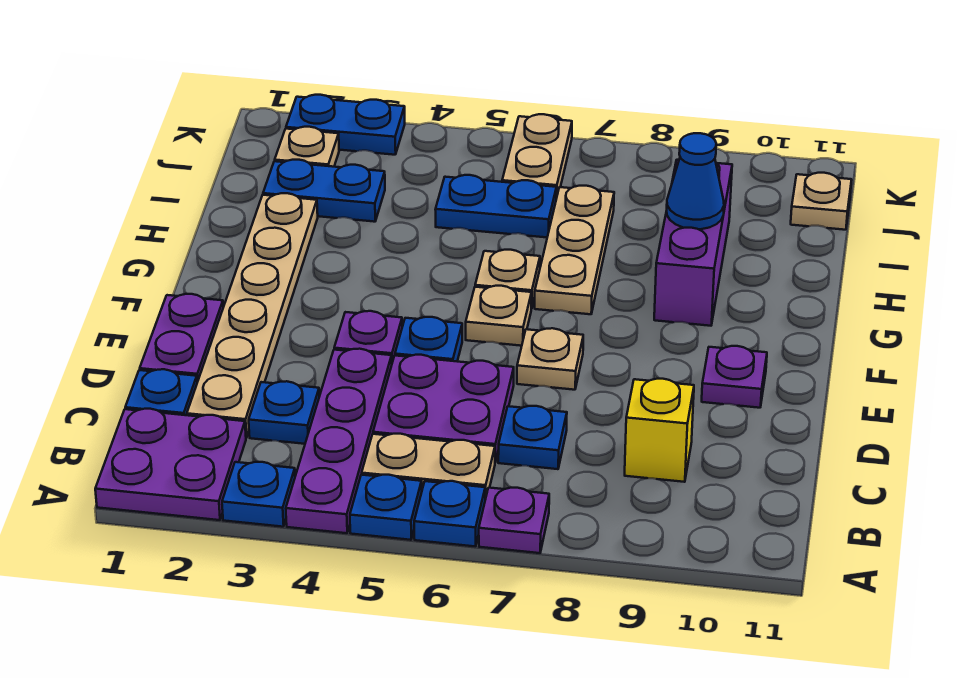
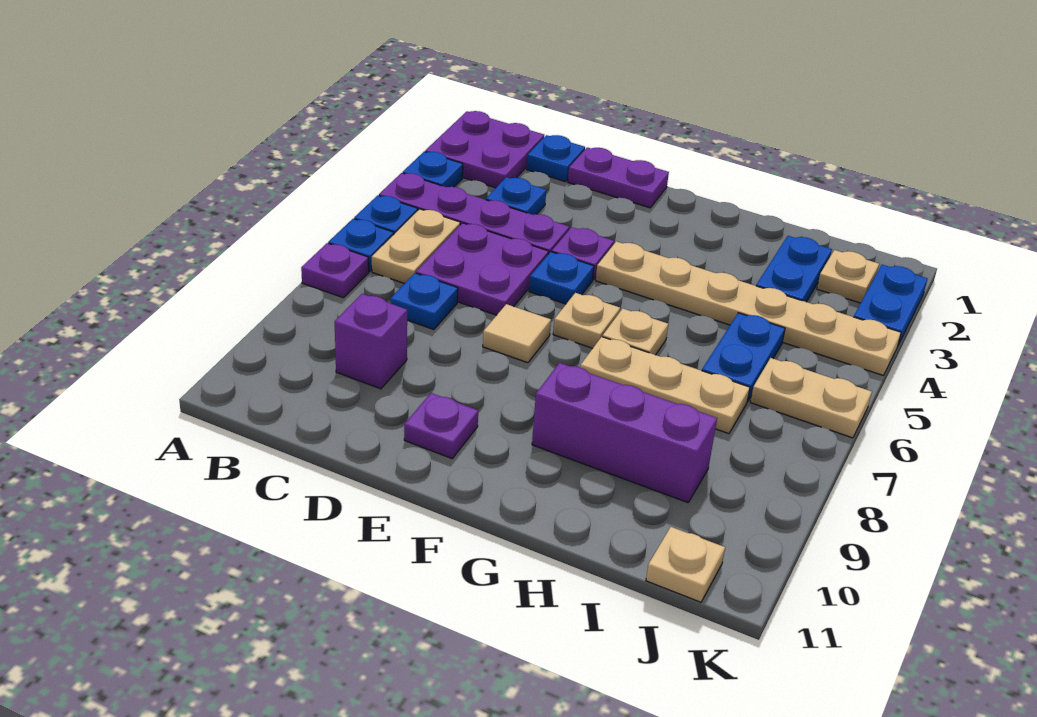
tan plate C2:H2 level 1 -> tan plate F4:K4 level 1
yellow brick C9 level 1 -> purple brick C9 level 1
tan plate E7 level 1 -> tan tile E7 level 1
blue cone H9 level 2 -> none

